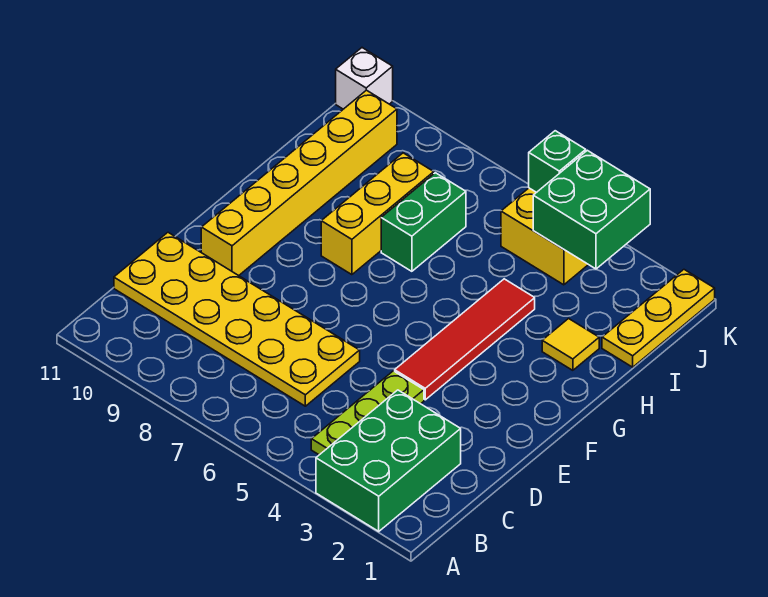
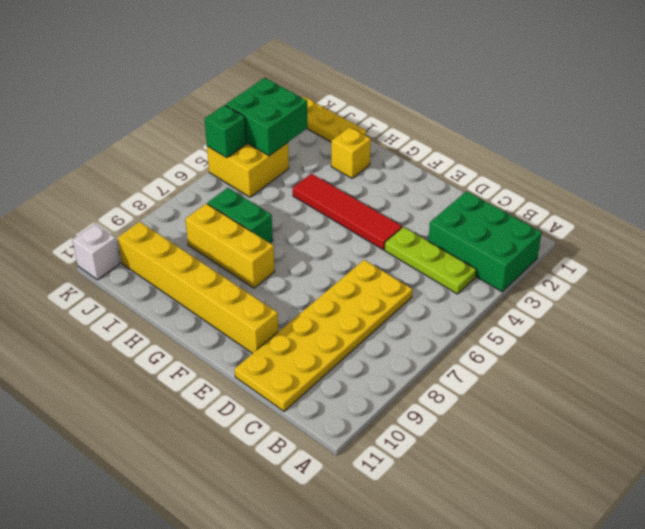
yellow tile H2 level 1 -> yellow brick H2 level 1

